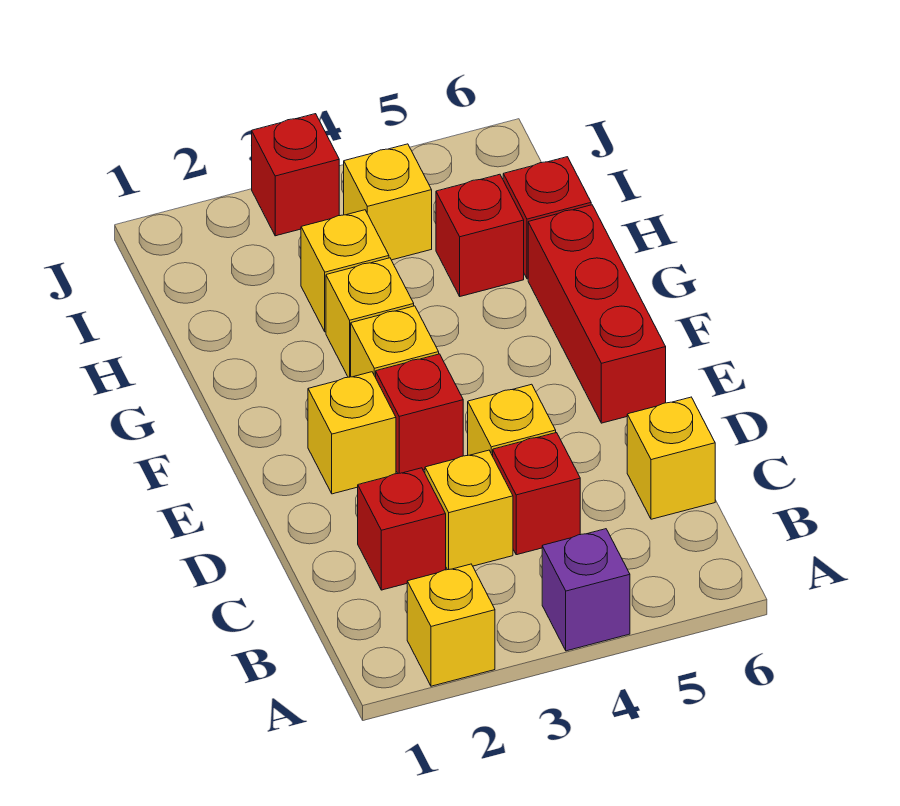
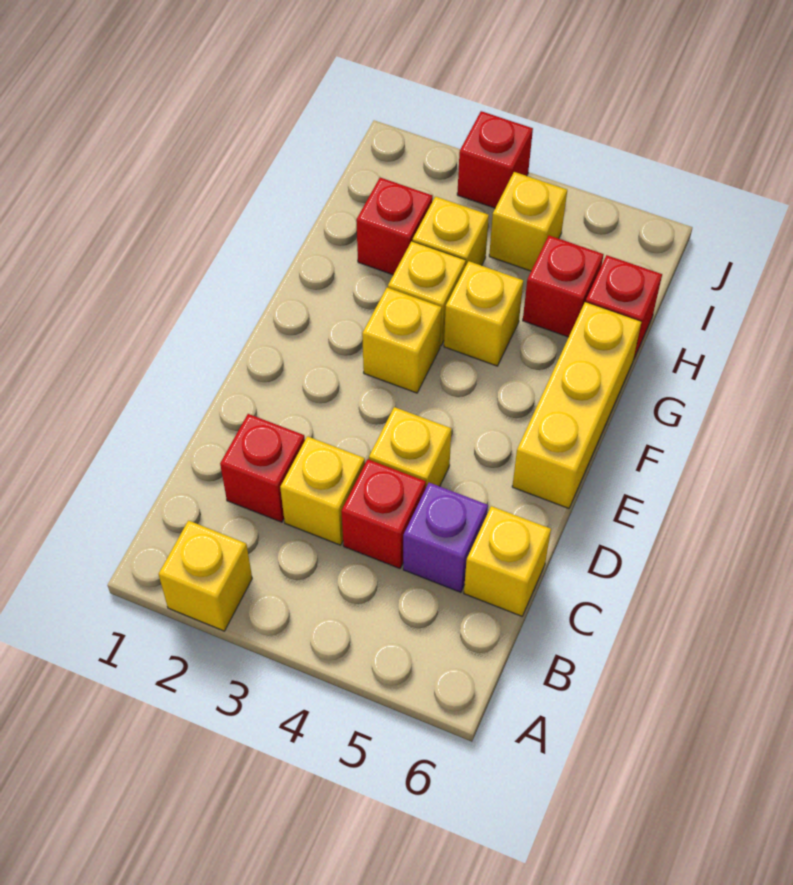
purple brick A4 level 1 -> purple brick C5 level 1
yellow brick E2 level 1 -> yellow brick G4 level 1
red brick E3 level 1 -> red brick H2 level 1
red brick E6:G6 level 1 -> yellow brick E6:G6 level 1

